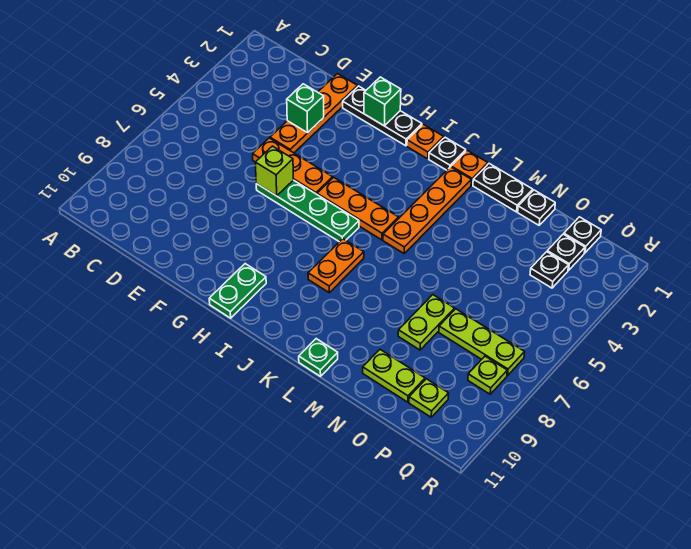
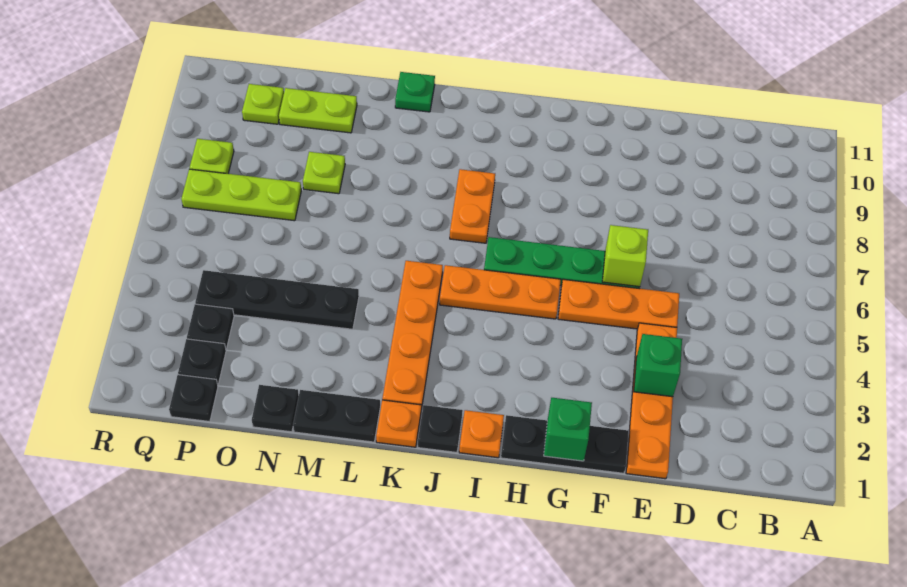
green plate H10:H11 level 1 -> none
none -> black plate M4:P4 level 1
lime plate N7:N8 level 1 -> lime plate N8 level 1

